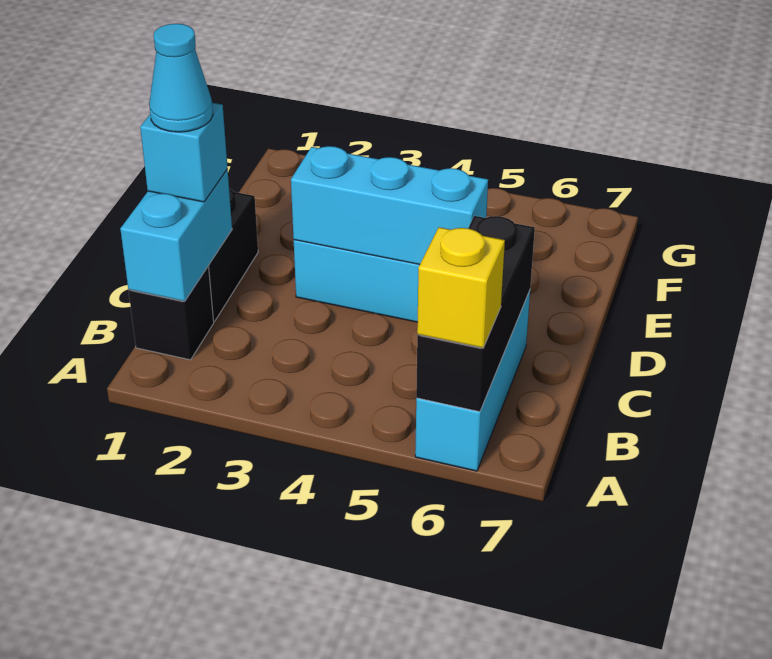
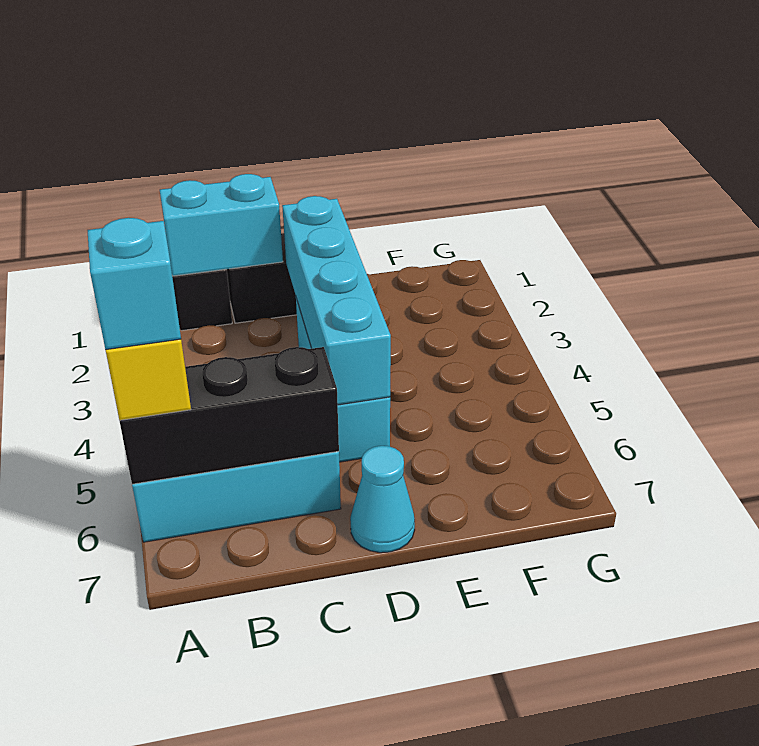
cyan brick C1 level 3 -> cyan brick A6 level 4
cyan cone C1 level 4 -> cyan cone D7 level 1
cyan brick D3:D5 level 2 -> cyan brick D2:D5 level 2

